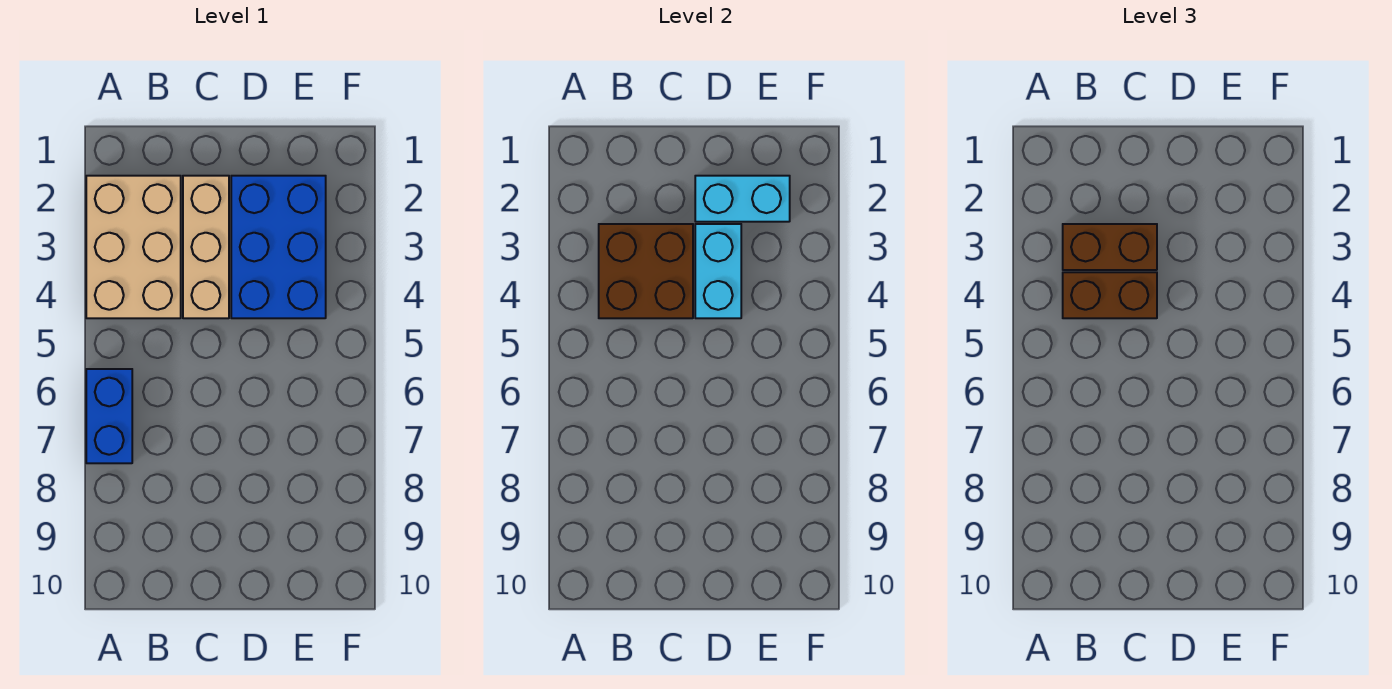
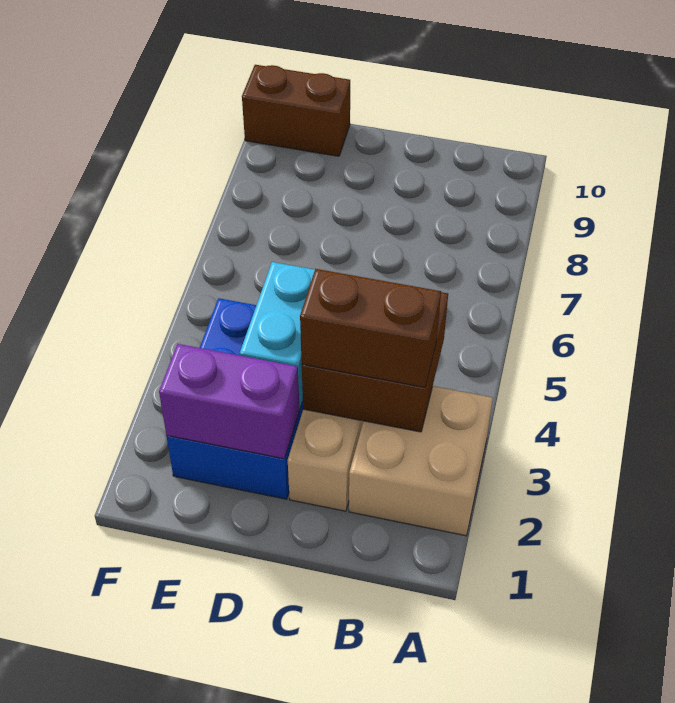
tan brick A2:B4 level 1 -> tan brick A2:B3 level 1
blue brick A6:A7 level 1 -> none
brown brick B4:C4 level 3 -> brown brick E10:F10 level 1
cyan brick D2:E2 level 2 -> purple brick D2:E2 level 2

